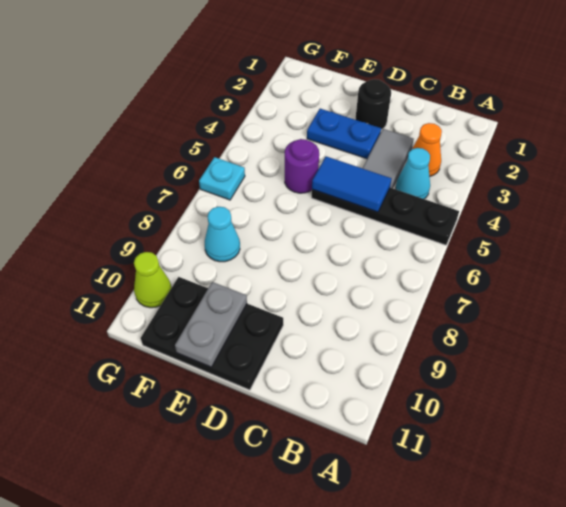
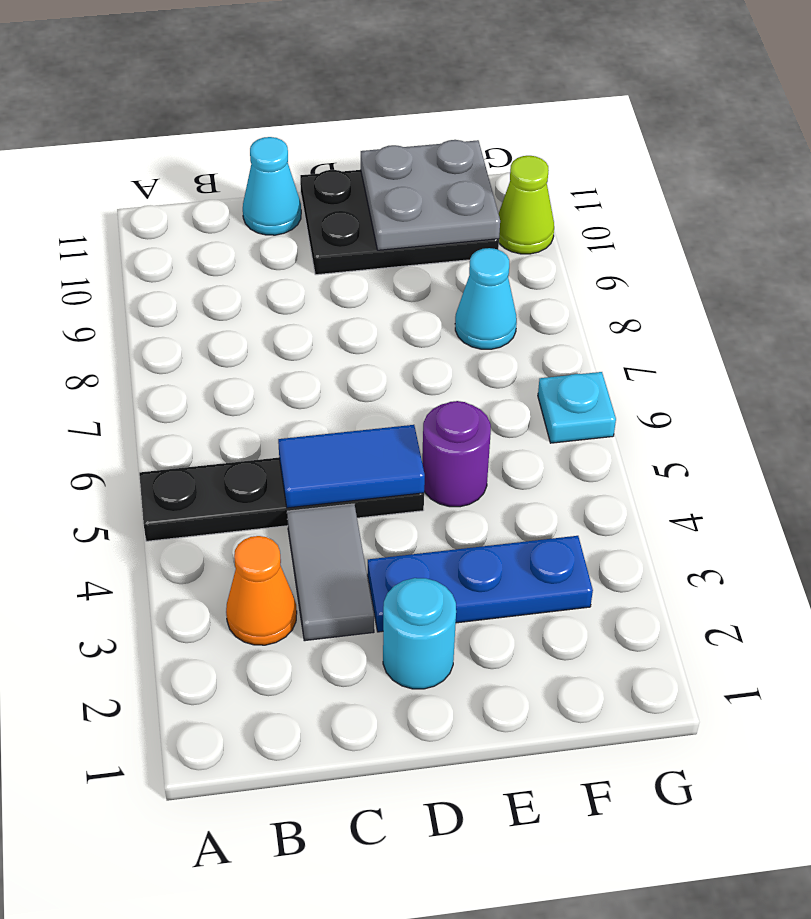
cyan cone B4 level 1 -> cyan cone C11 level 1
black round brick D2 level 1 -> cyan round brick D2 level 1
blue plate D3:E3 level 1 -> blue plate D3:F3 level 1
grey plate E10:E11 level 2 -> grey plate E10:F11 level 2

